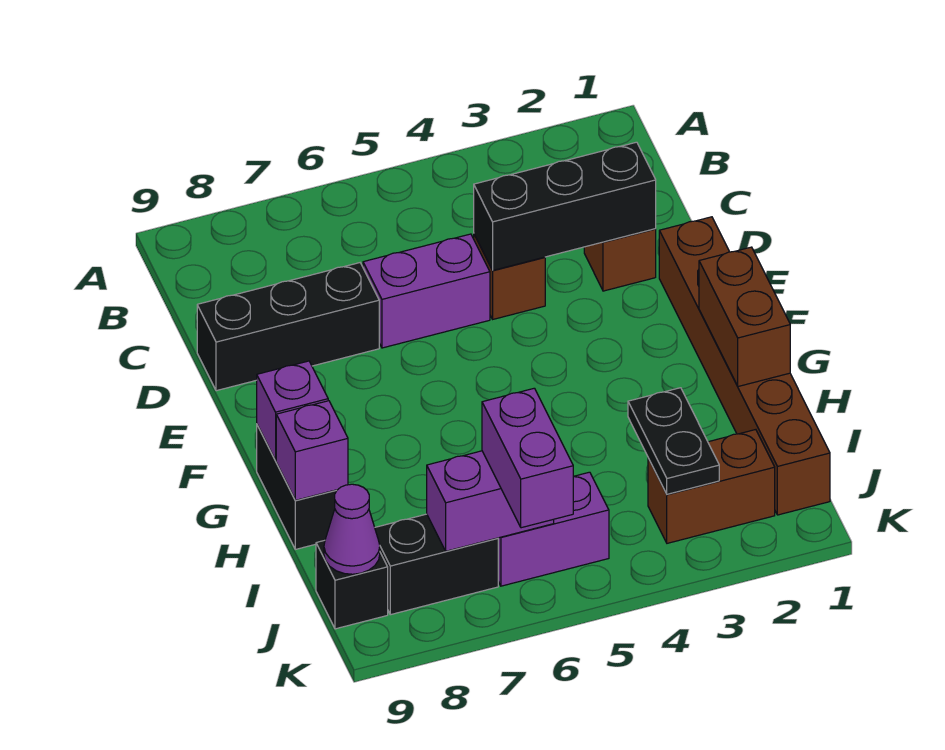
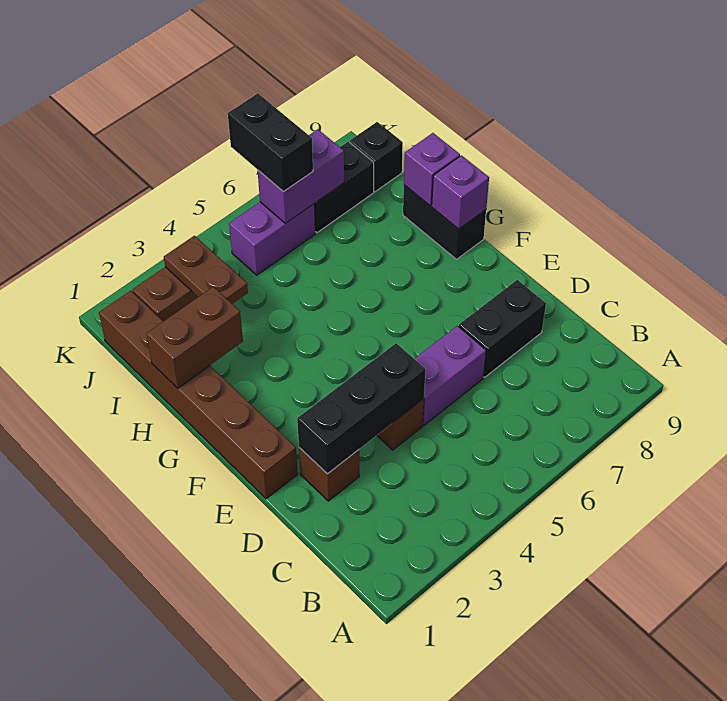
black brick D7:D9 level 1 -> black brick D7:D8 level 1
brown brick G1:H1 level 2 -> brown brick H1:H2 level 2
black plate I3:J3 level 2 -> brown plate I3:J3 level 2
purple brick J6:K6 level 3 -> black brick J6:K6 level 3
purple cone J9 level 2 -> none

